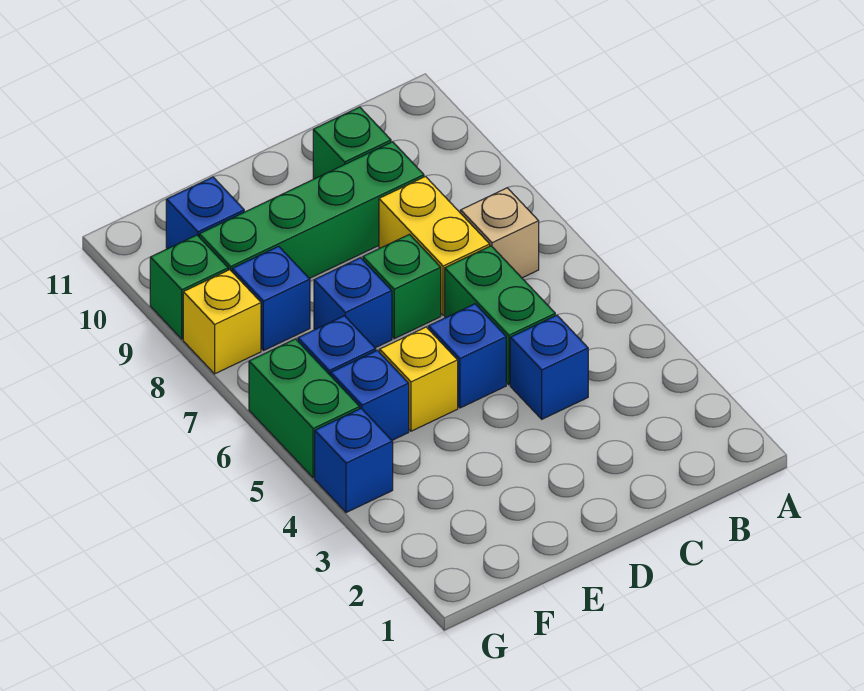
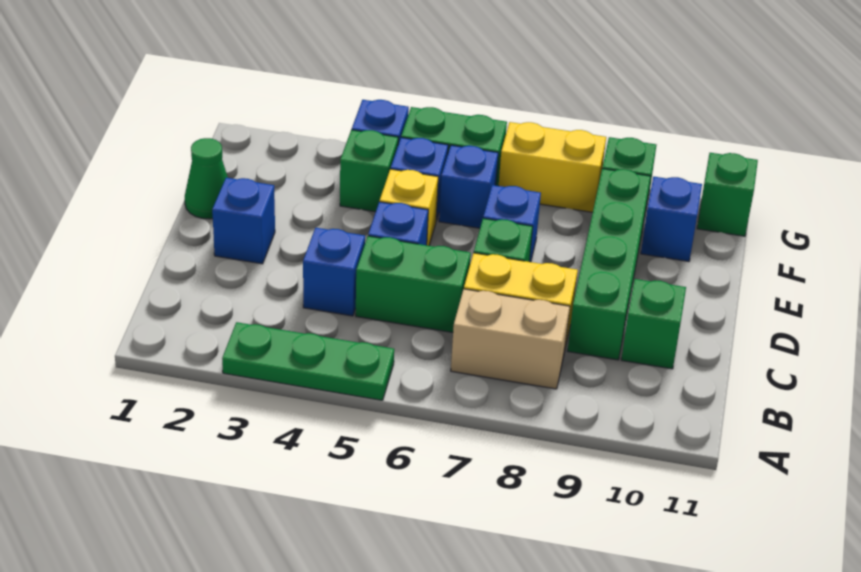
none -> green plate A3:A5 level 1
tan brick B7 level 1 -> tan brick B7:B8 level 1
none -> green cone E1 level 1
none -> green brick F4 level 1
blue brick F8 level 1 -> blue brick D2 level 1
yellow brick G8 level 1 -> yellow brick G7:G8 level 1
none -> green brick G11 level 1

